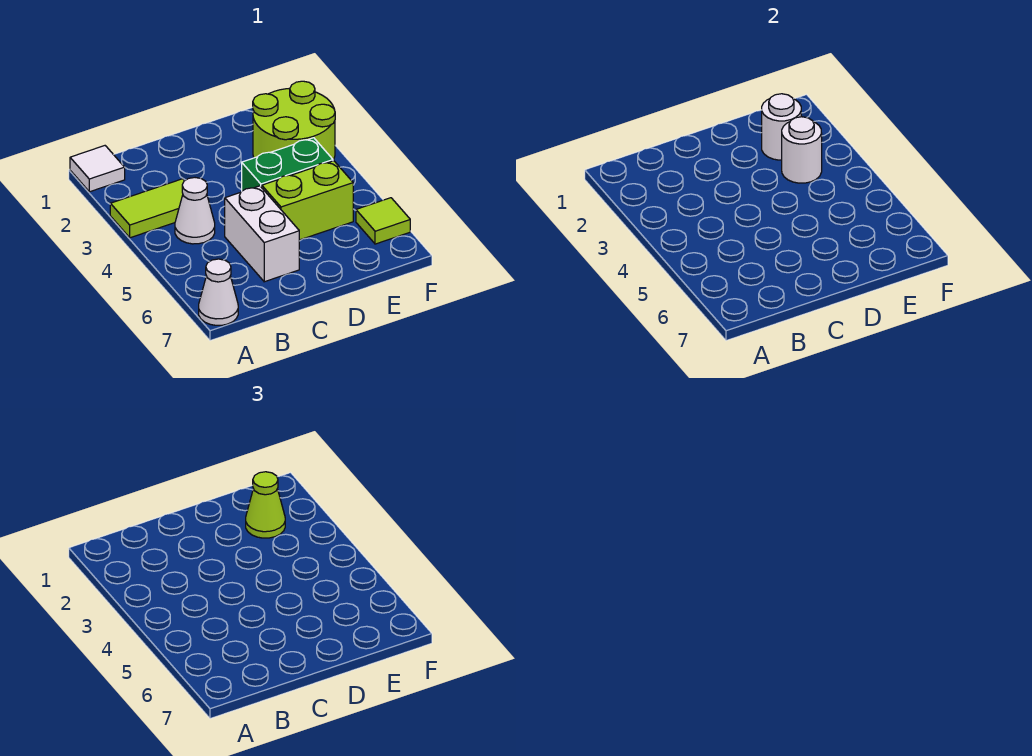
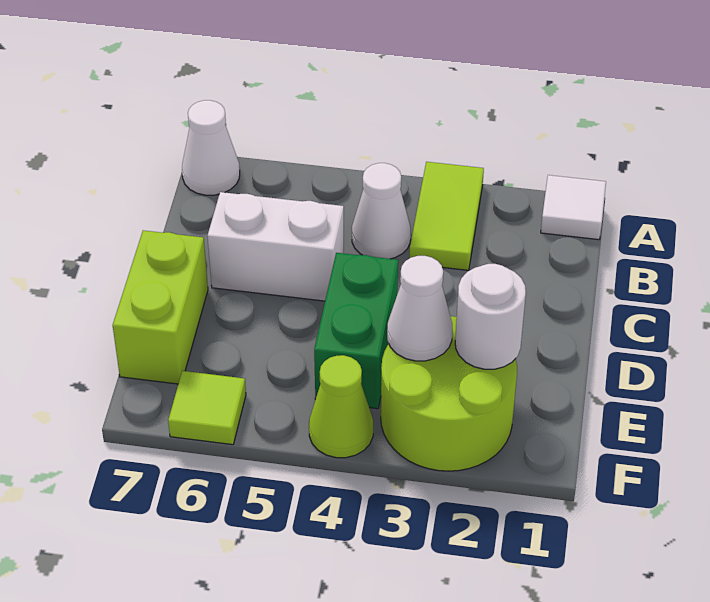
lime brick D5:E5 level 1 -> lime brick D7:E7 level 1
lime cone E2 level 3 -> lime cone F4 level 1
white round brick E3 level 2 -> white cone E3 level 2

